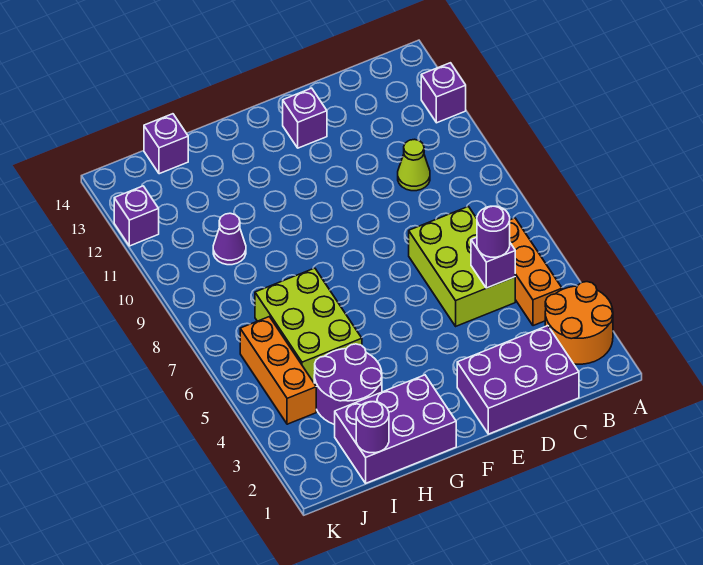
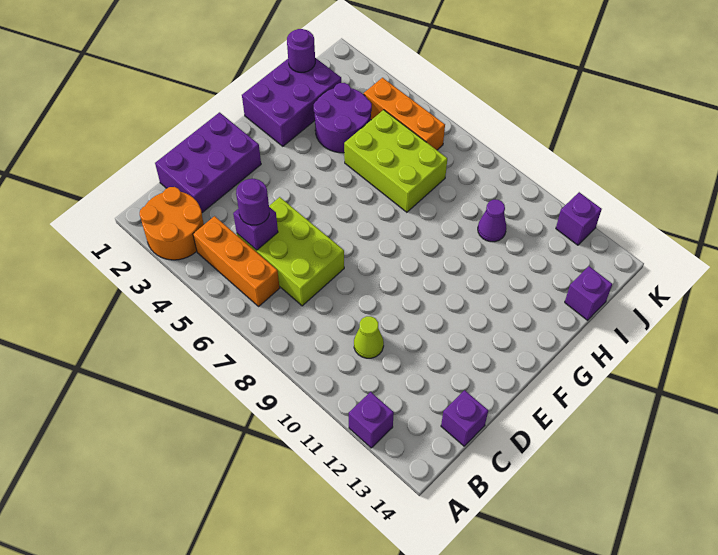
purple brick E13 level 1 -> purple brick C14 level 1

